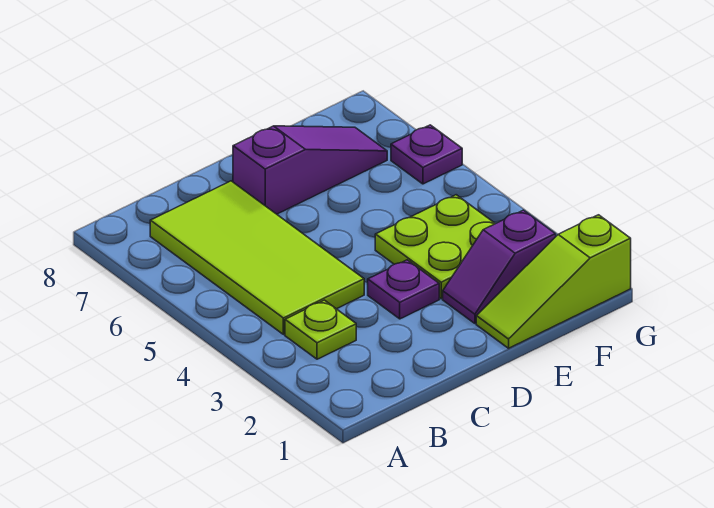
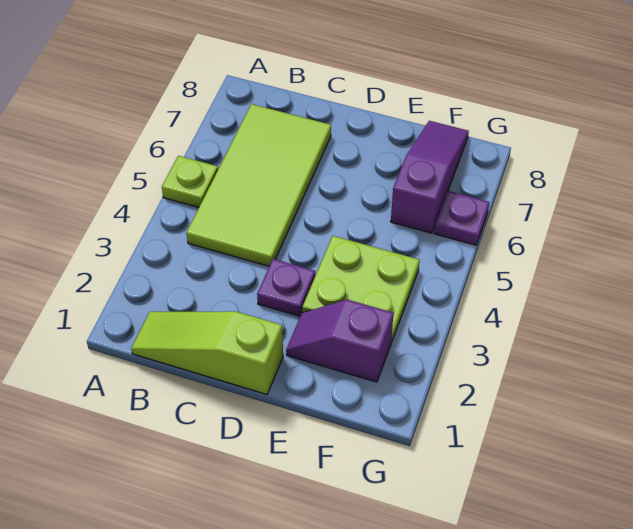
lime plate B3 level 1 -> lime plate A5 level 1
purple slope D7:F7 level 1 top D -> purple slope F6:F8 level 1 top 6
lime slope E1:G1 level 1 top G -> lime slope B1:D1 level 1 top D

